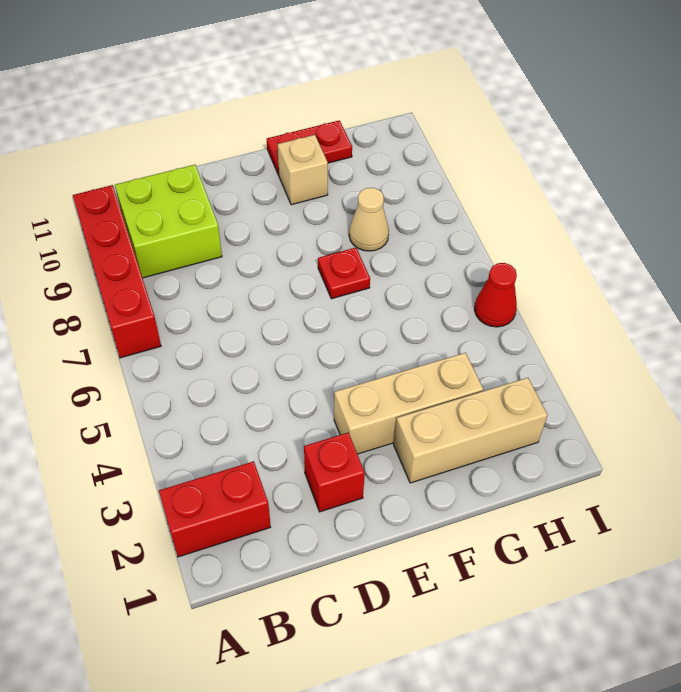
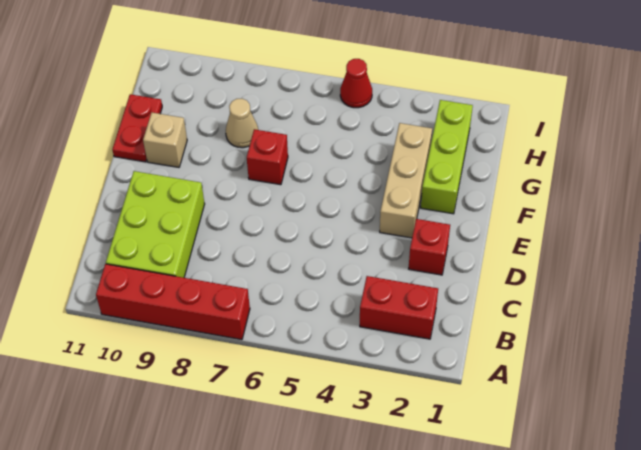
red brick A2:B2 level 1 -> red brick B2:B3 level 1
lime brick B9:C10 level 1 -> lime brick B9:D10 level 1
tan brick F2:H2 level 1 -> lime brick F2:H2 level 1
red plate F7 level 1 -> red brick F7 level 1

